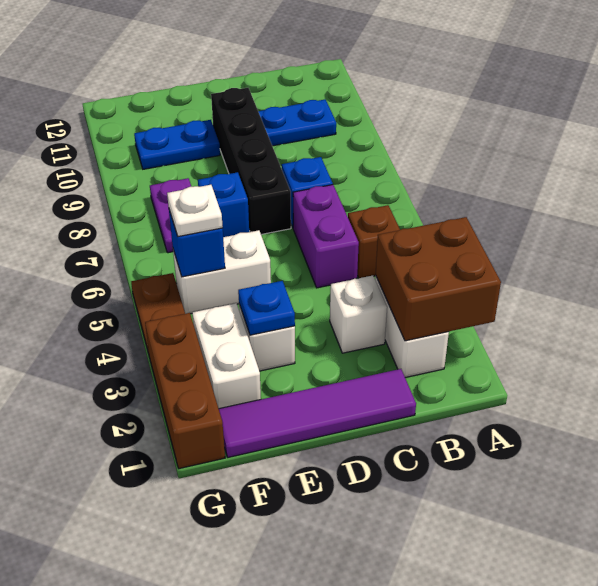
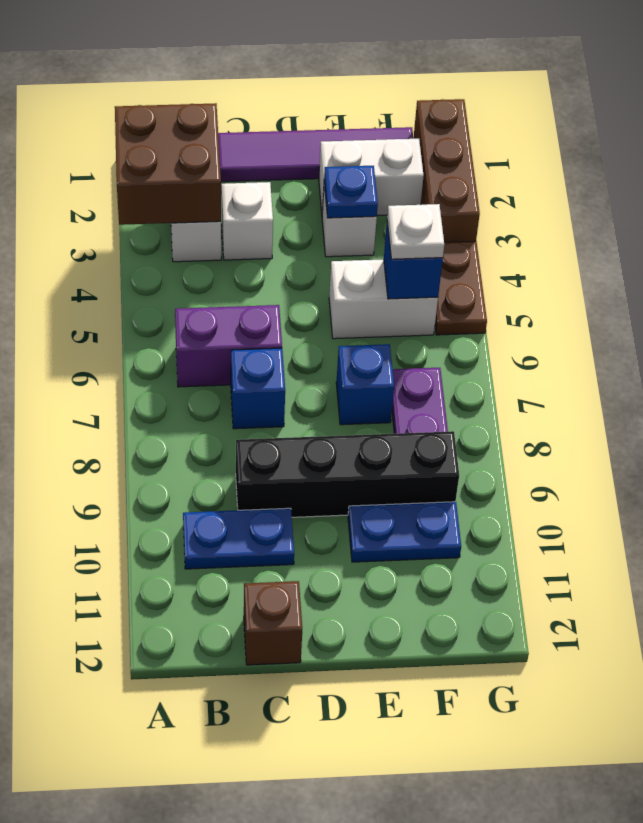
brown brick B5 level 1 -> brown brick C12 level 1
purple brick C5:C6 level 1 -> purple brick B6:C6 level 1
black brick D7:D10 level 1 -> black brick C9:F9 level 1
white brick F2:F3 level 1 -> white brick E2:F2 level 1

